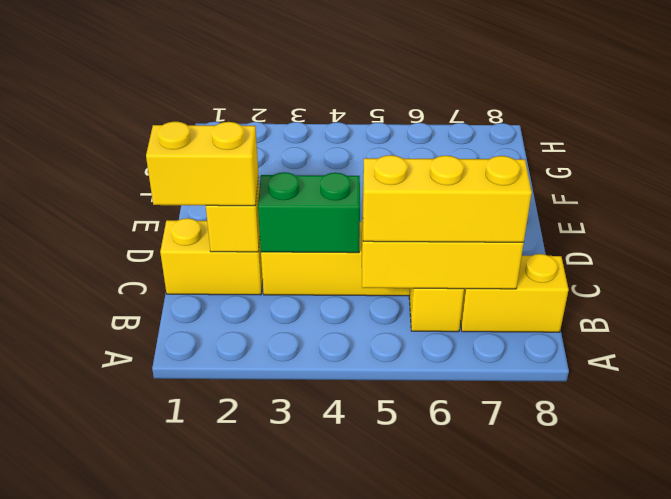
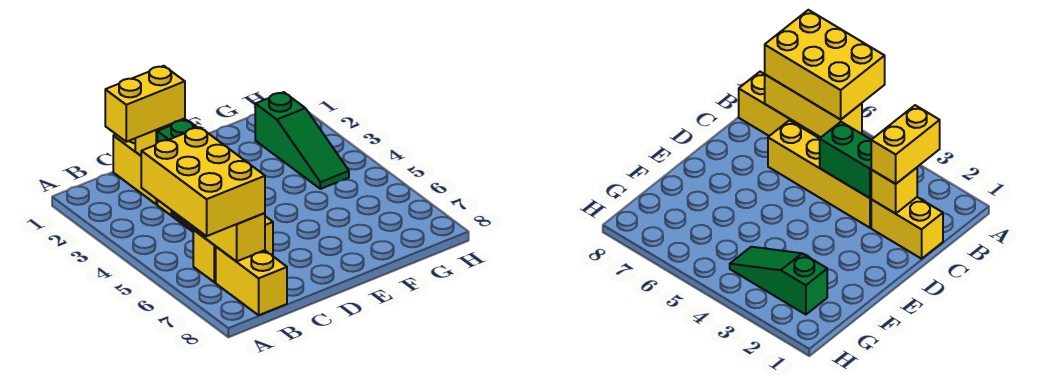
yellow brick B5:B7 level 3 -> yellow brick A5:B7 level 3
yellow brick C1:C2 level 3 -> yellow brick B2:C2 level 3
none -> green slope G2:G4 level 1 top 2

